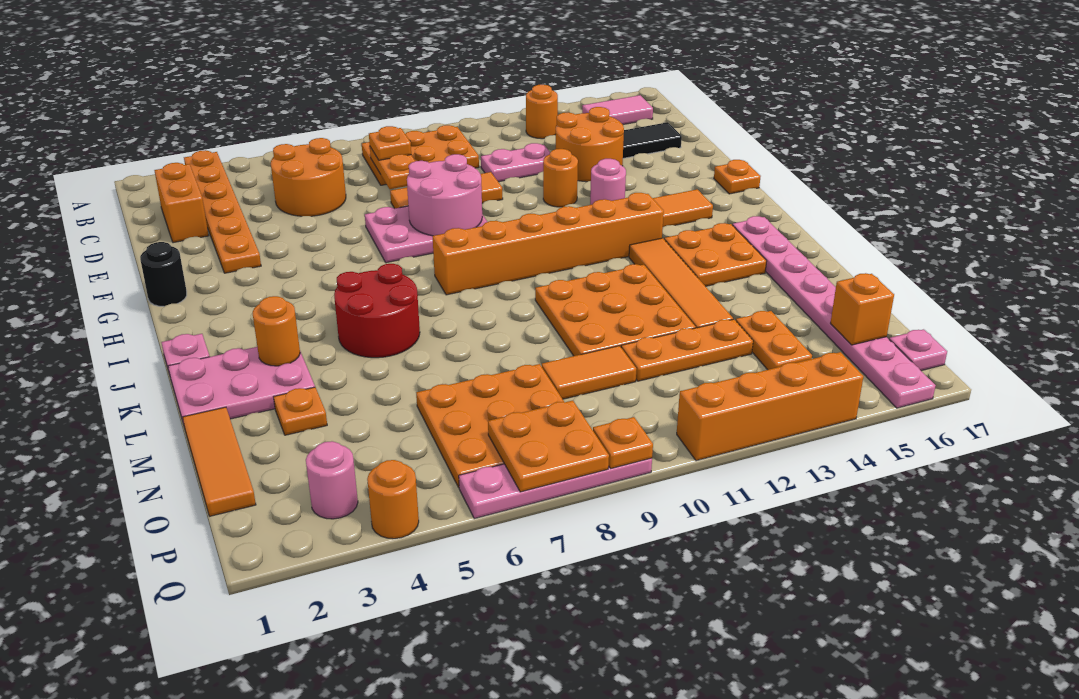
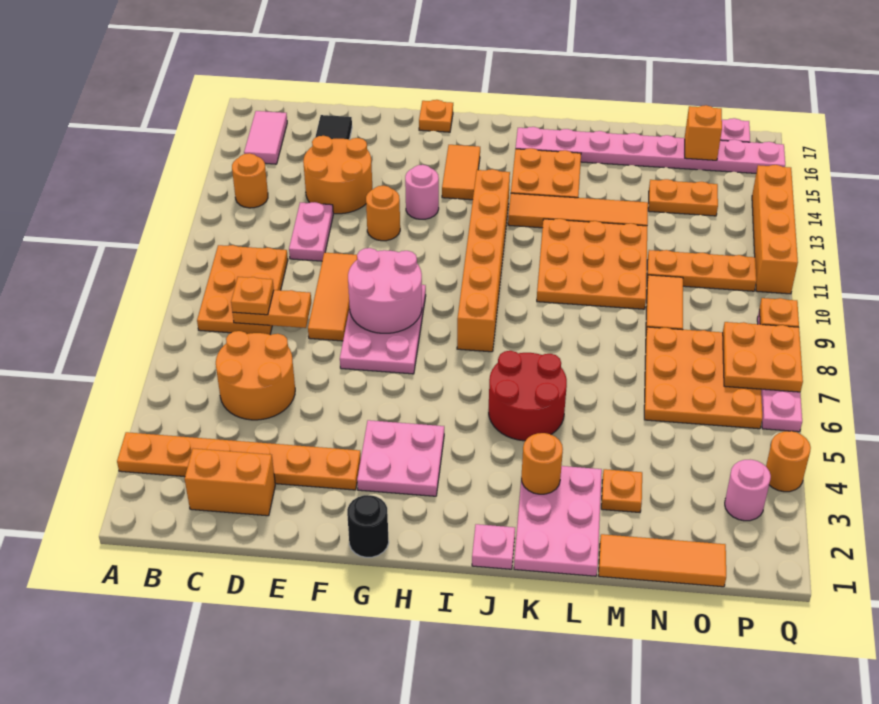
none -> pink plate G3:H4 level 1
orange plate N11:N13 level 1 -> orange plate N11:P11 level 1

